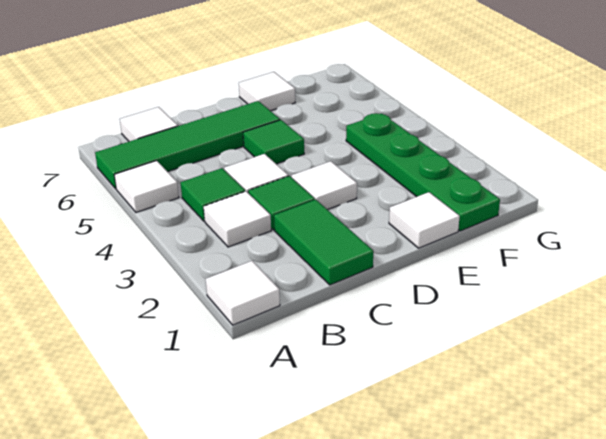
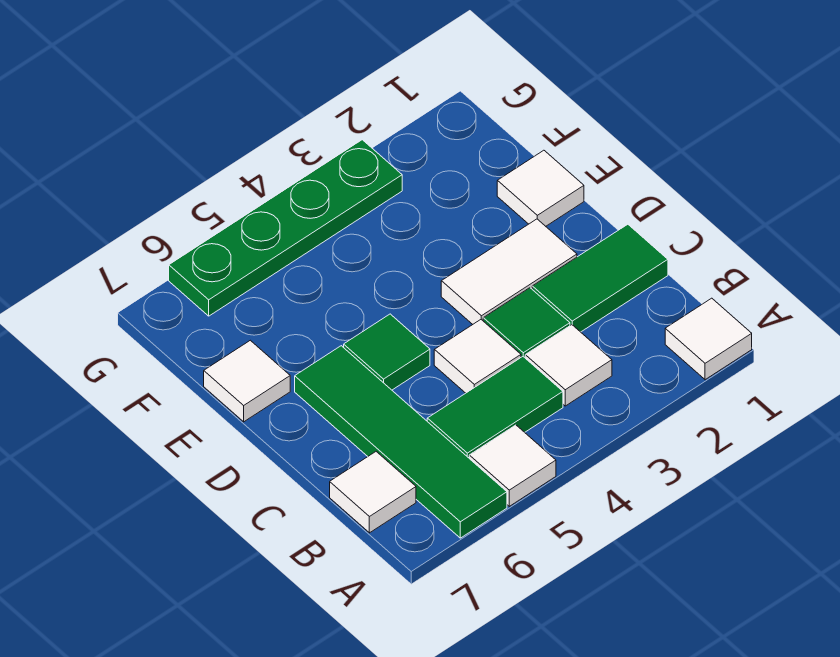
green tile B4 level 1 -> green tile B4:B5 level 1
white tile D3 level 1 -> white tile D2:D3 level 1
green plate F1:F4 level 1 -> green plate G3:G6 level 1

